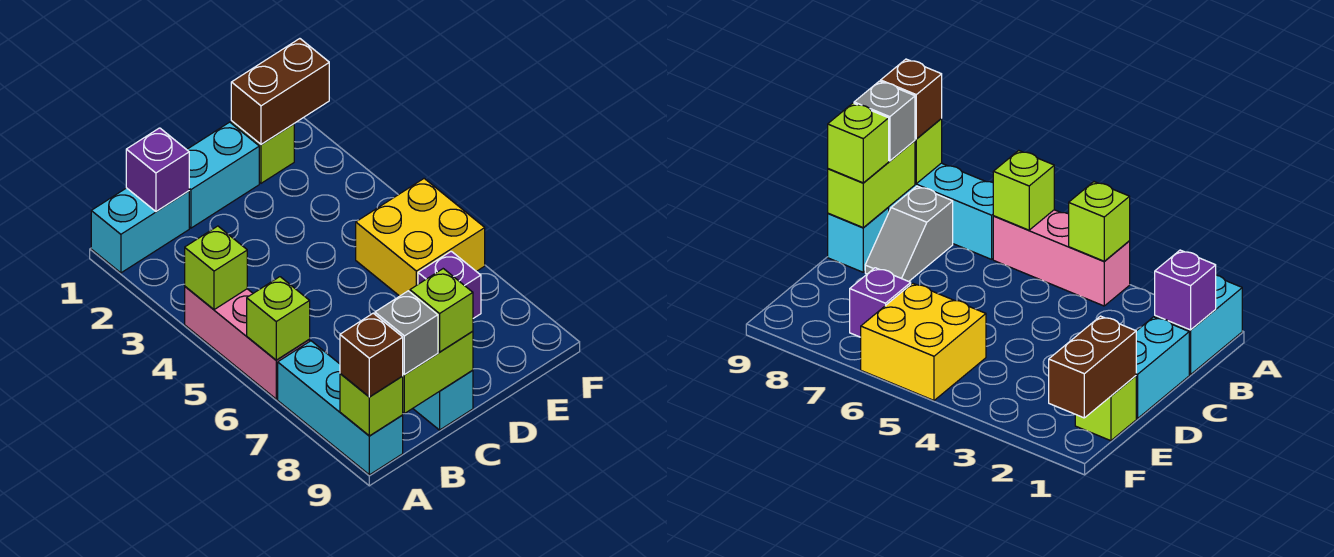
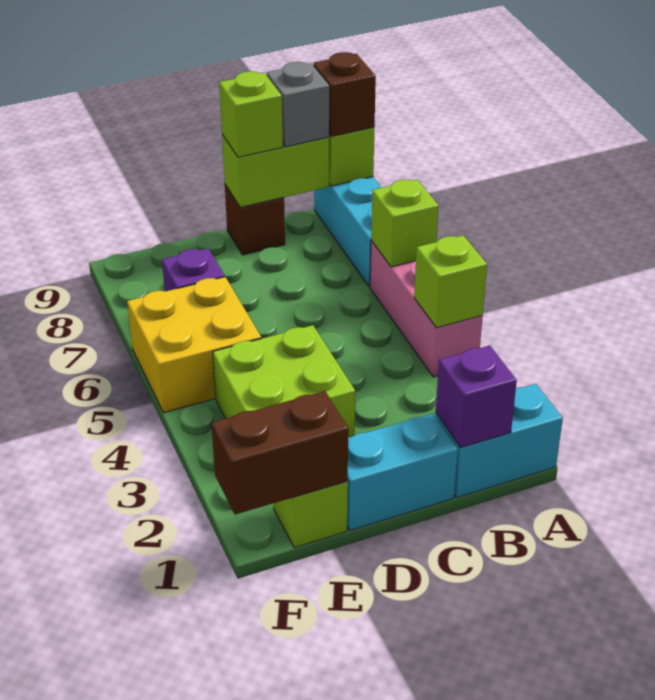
grey slope B8:C8 level 1 top B -> none
cyan brick C9 level 1 -> brown brick C9 level 1
none -> lime brick D3:E4 level 1

